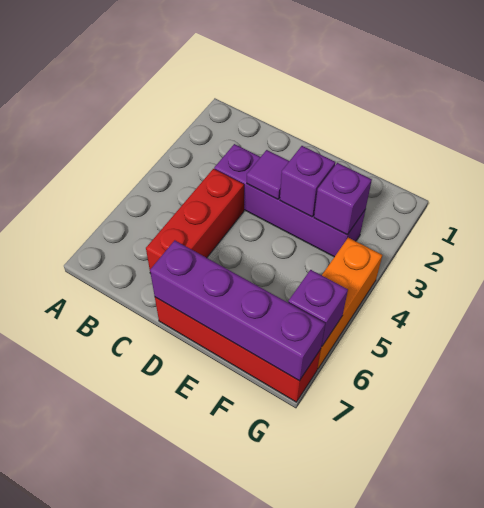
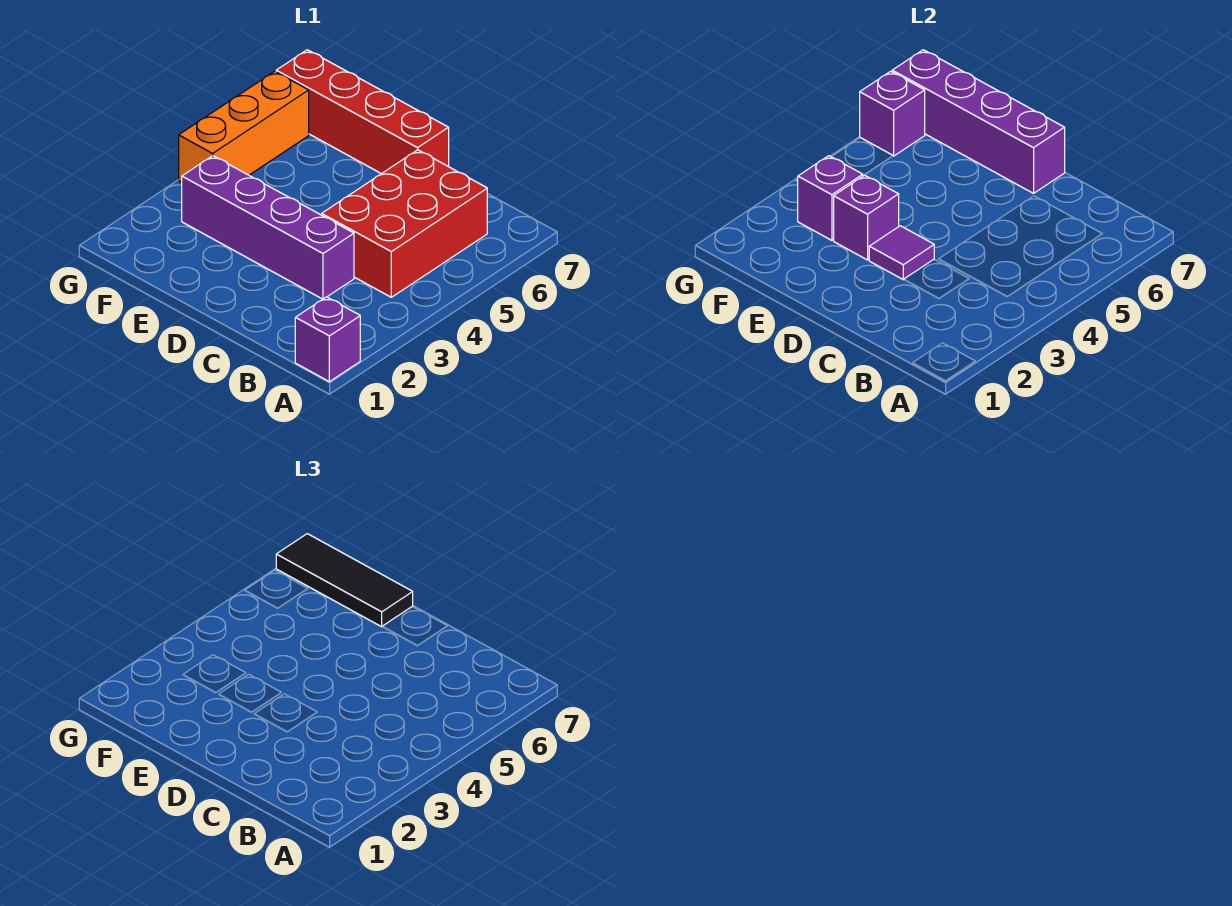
none -> purple brick A1 level 1
red brick C4:C6 level 1 -> red brick B4:C6 level 1
none -> black tile E7:G7 level 3

